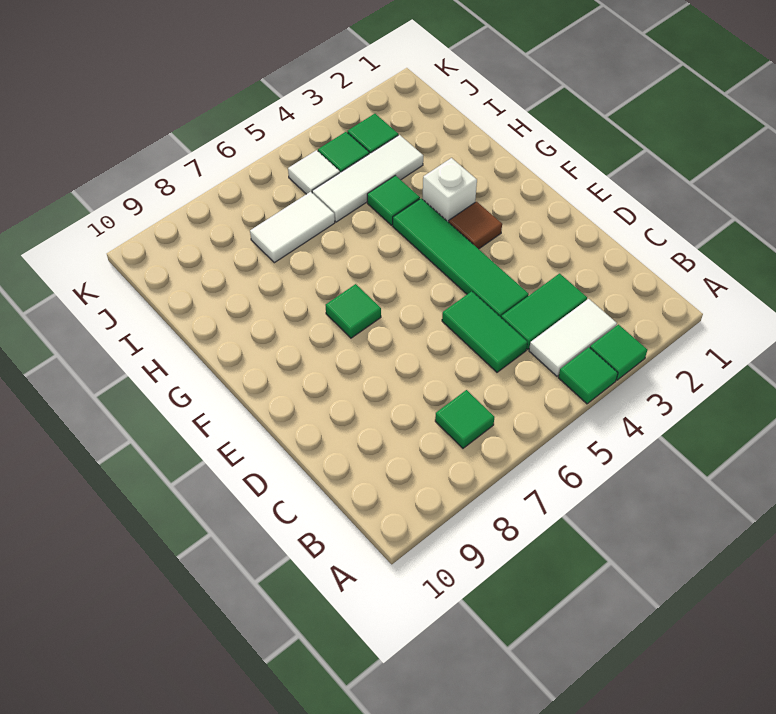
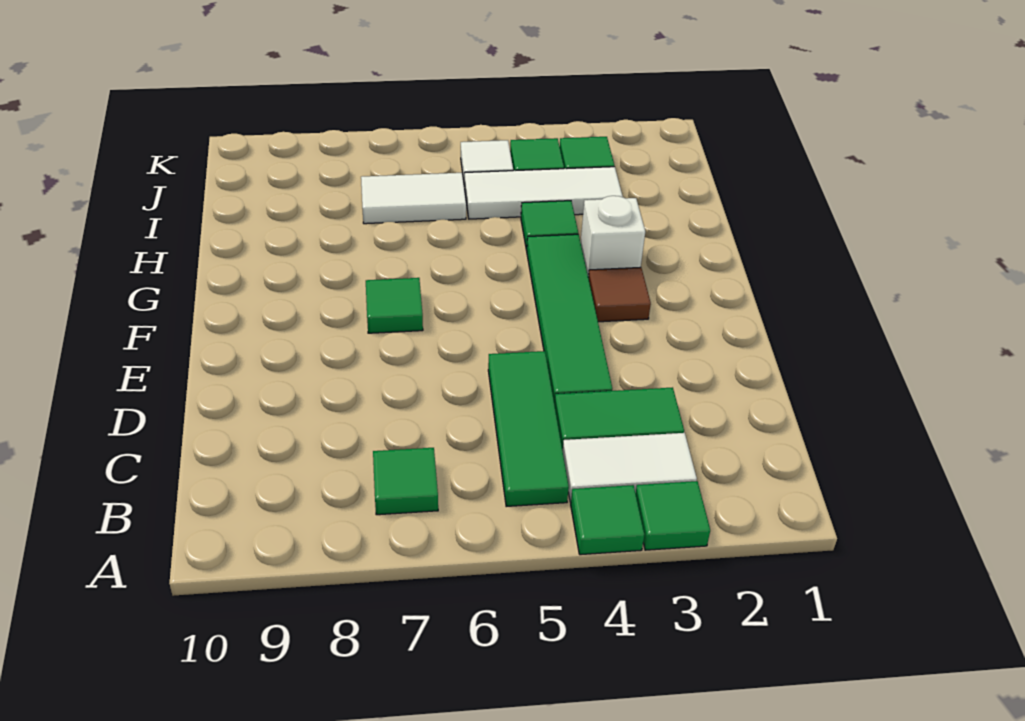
green tile C5:D5 level 1 -> green tile B5:D5 level 1

